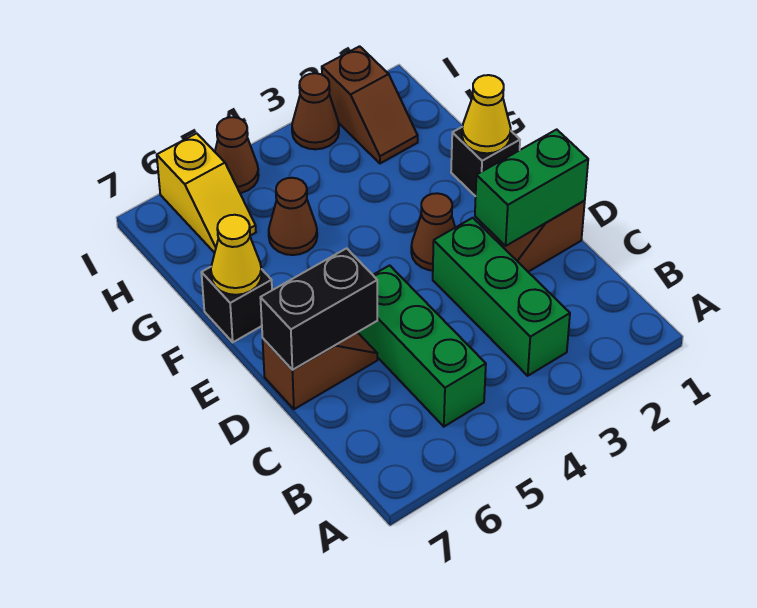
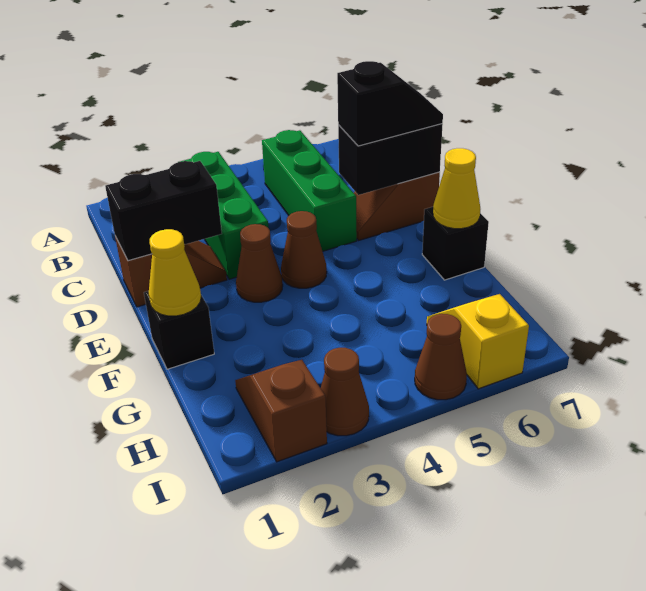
green brick D1:D2 level 2 -> black brick D1:D2 level 2
none -> black slope D6:D7 level 3 top 6
brown cone G5 level 1 -> brown cone E4 level 1

